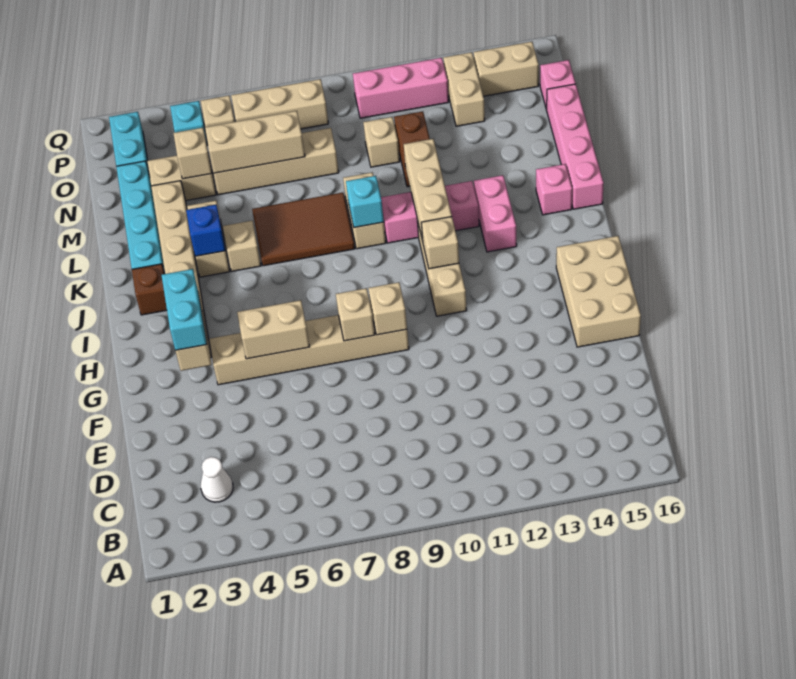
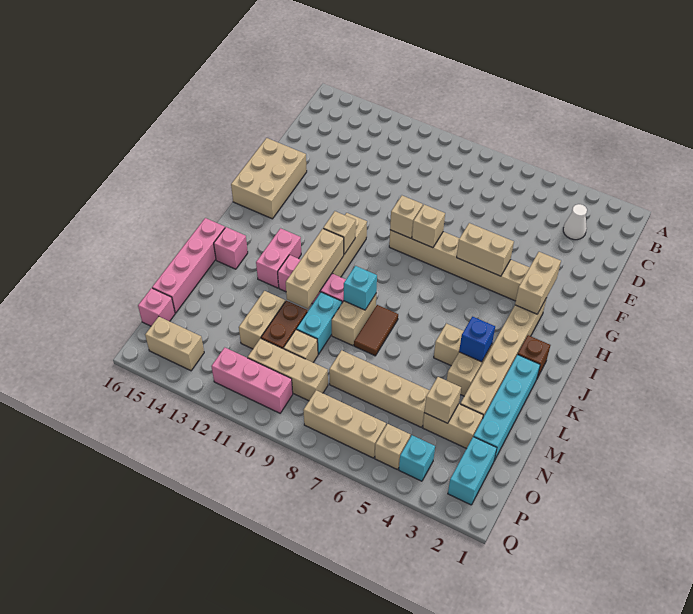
cyan brick G3:H3 level 3 -> cyan brick L10:M10 level 1
brown tile K6:L8 level 1 -> brown tile K8:L8 level 1
tan brick N5:N7 level 2 -> tan brick O9:O11 level 1
tan brick O13:P13 level 1 -> tan brick M12:N12 level 1

